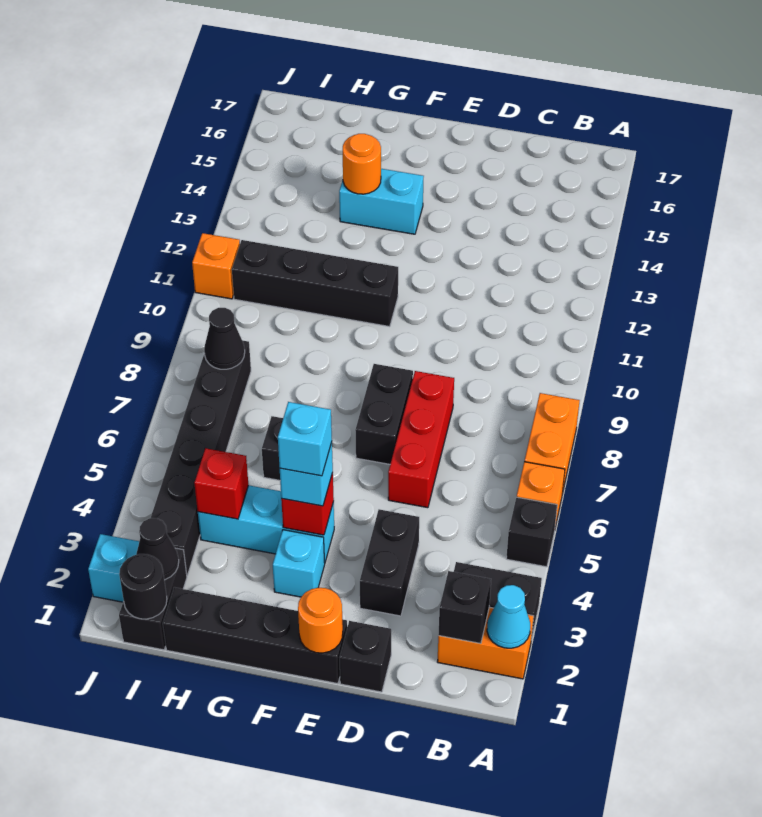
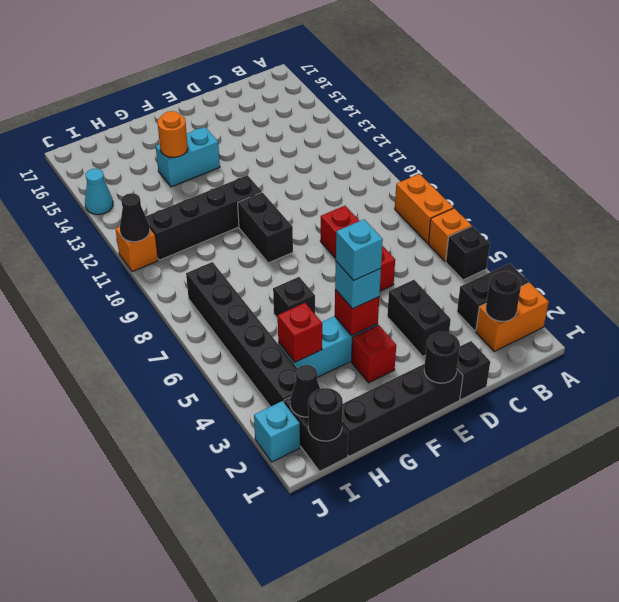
cyan cone A2 level 2 -> cyan cone J14 level 1
black brick B2 level 2 -> black round brick B2 level 2
orange round brick E1 level 2 -> black round brick E1 level 2
black brick E7:E8 level 1 -> black brick F9:F10 level 1
cyan brick F3 level 1 -> red brick F3 level 1
black cone I8 level 2 -> black cone J11 level 2

